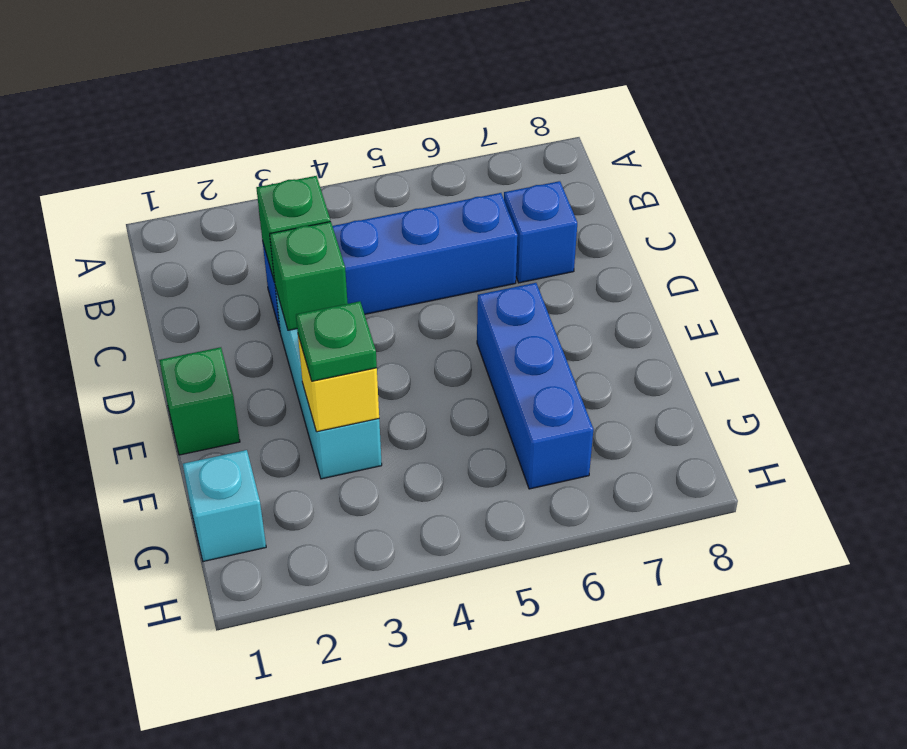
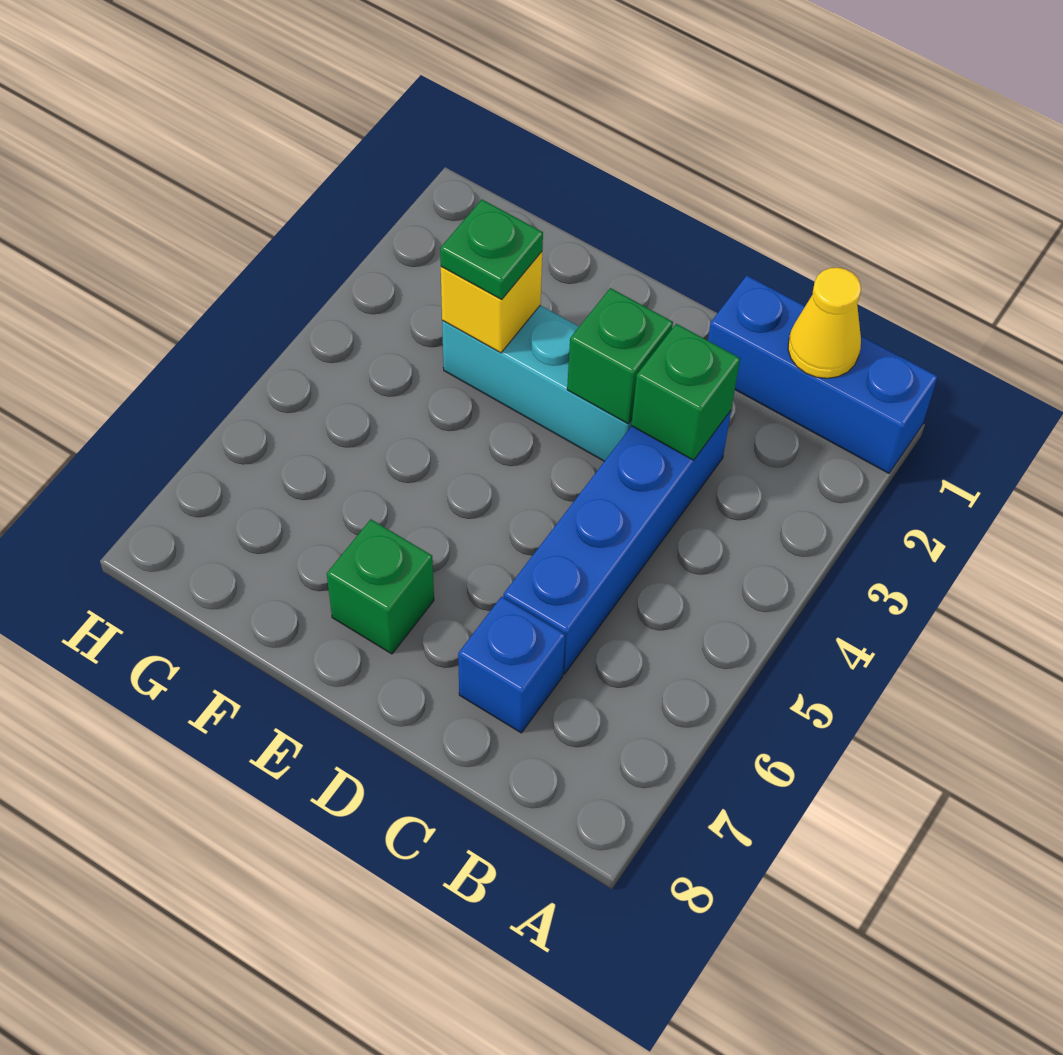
none -> yellow cone B1 level 2
green brick E1 level 1 -> green brick E7 level 1
blue brick E6:G6 level 1 -> blue brick A1:C1 level 1
cyan brick G1 level 1 -> none

